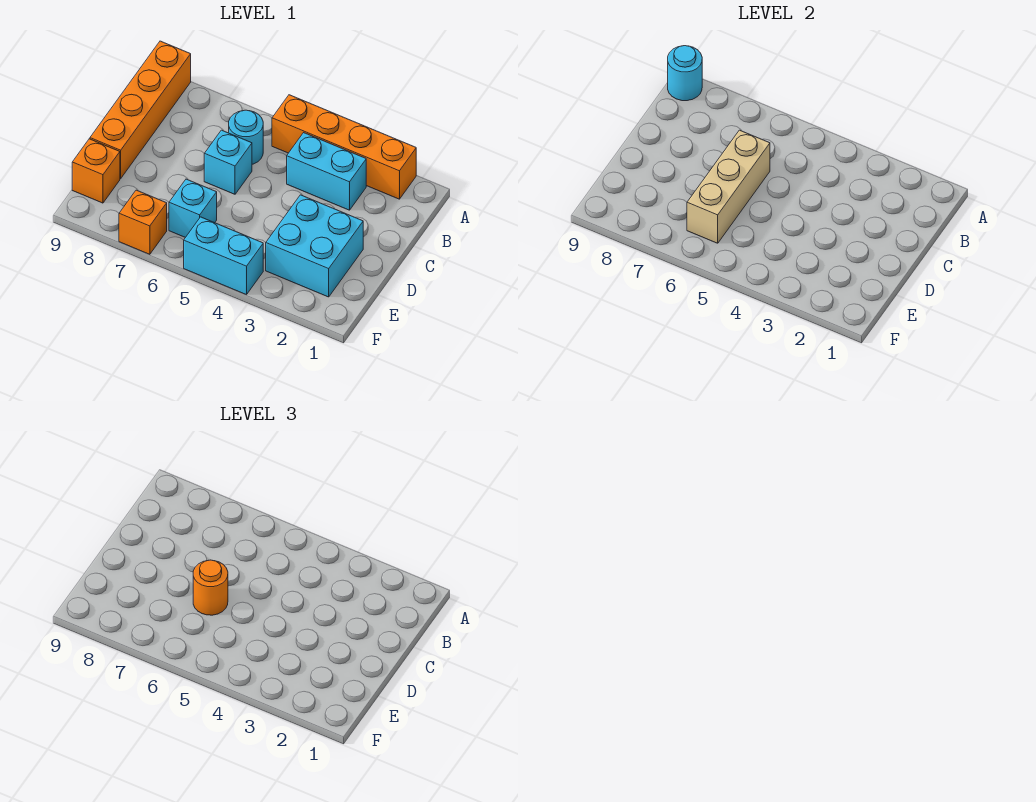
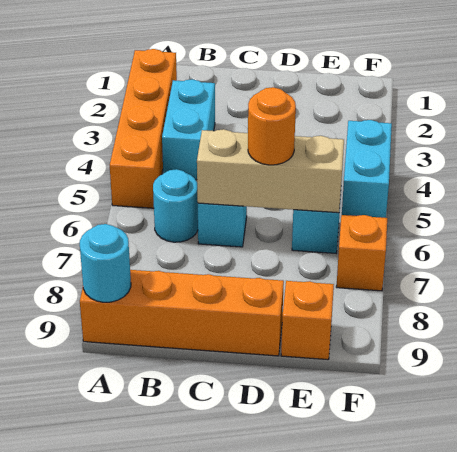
cyan brick D2:E3 level 1 -> none

